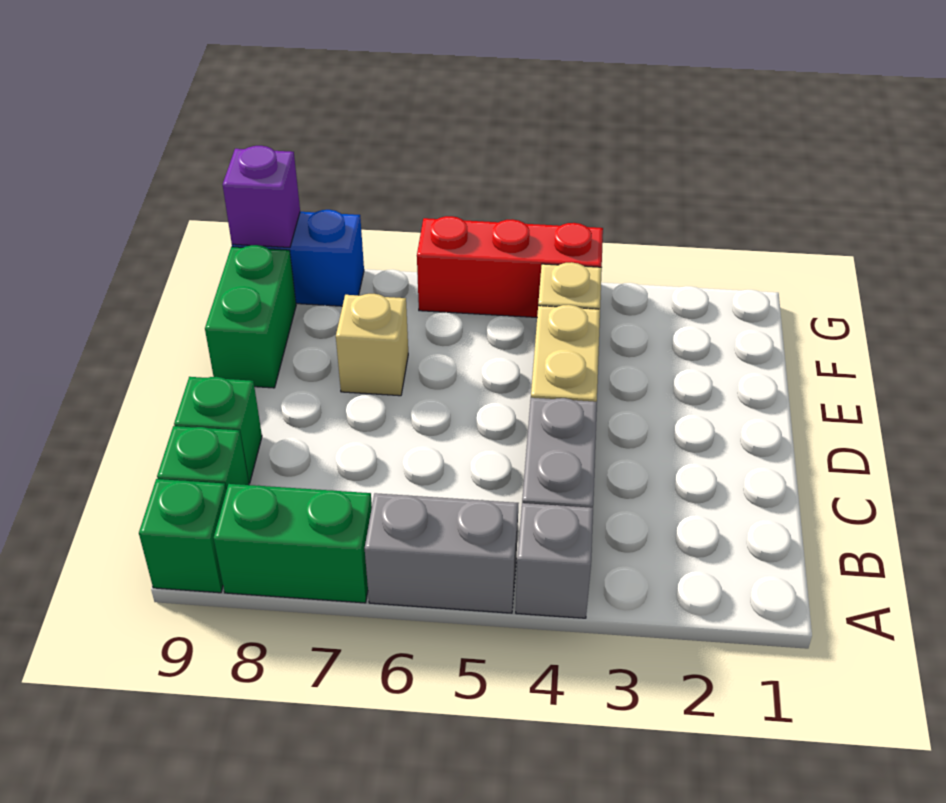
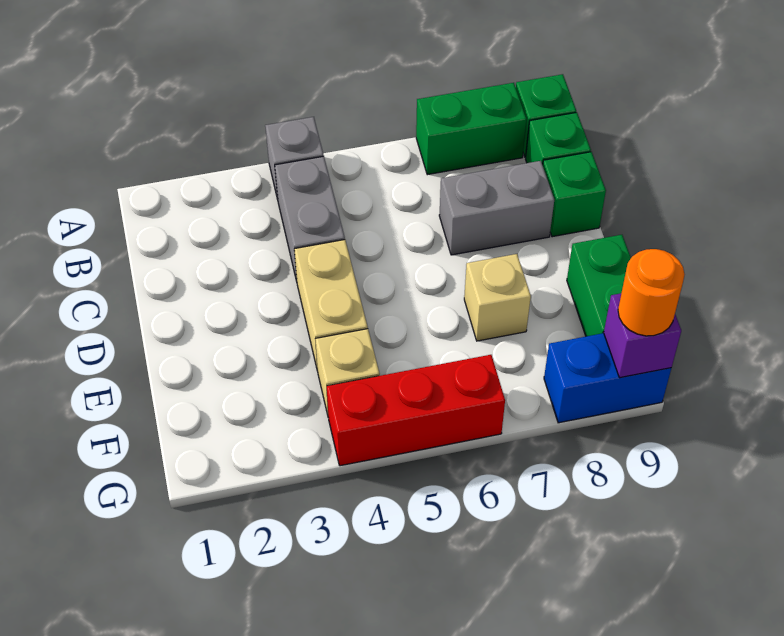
grey brick A5:A6 level 1 -> grey brick C7:C8 level 1
none -> orange round brick G9 level 3

